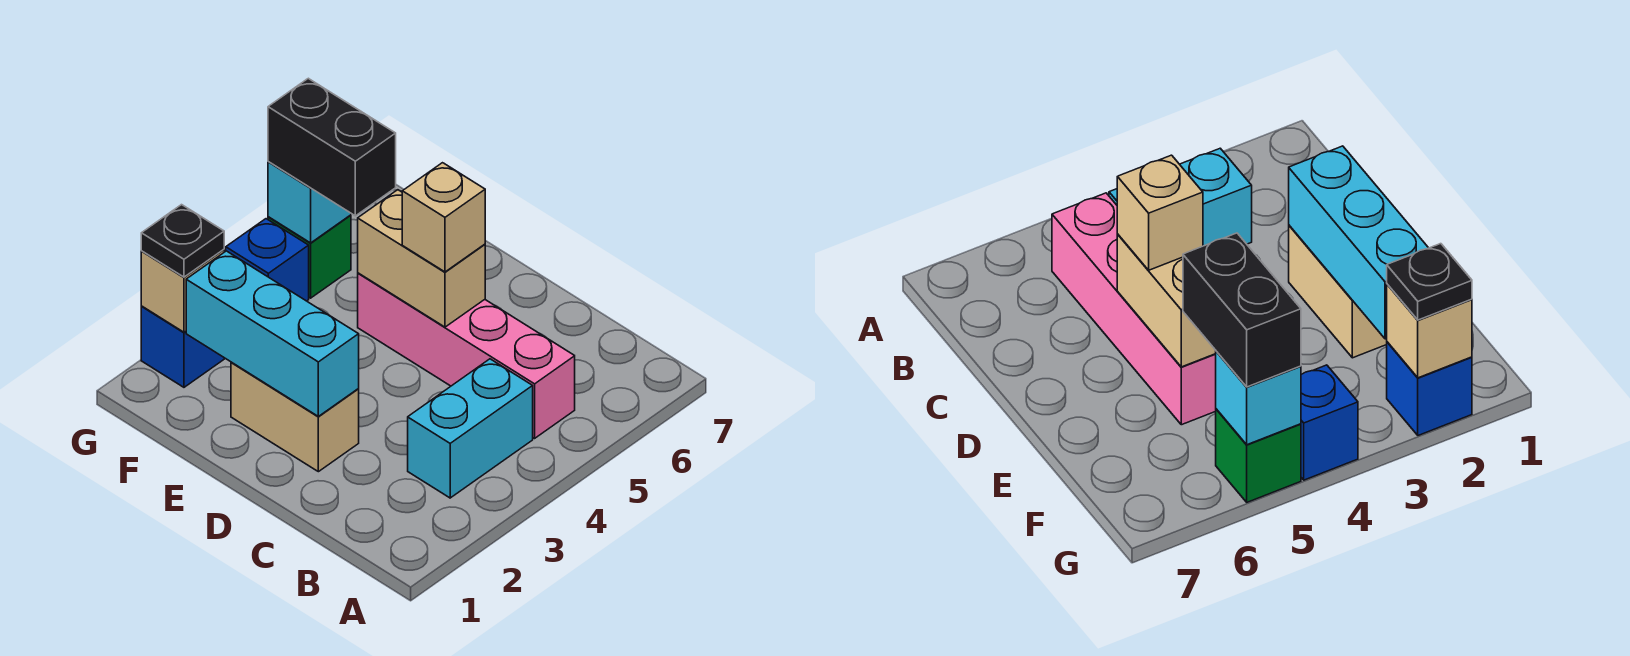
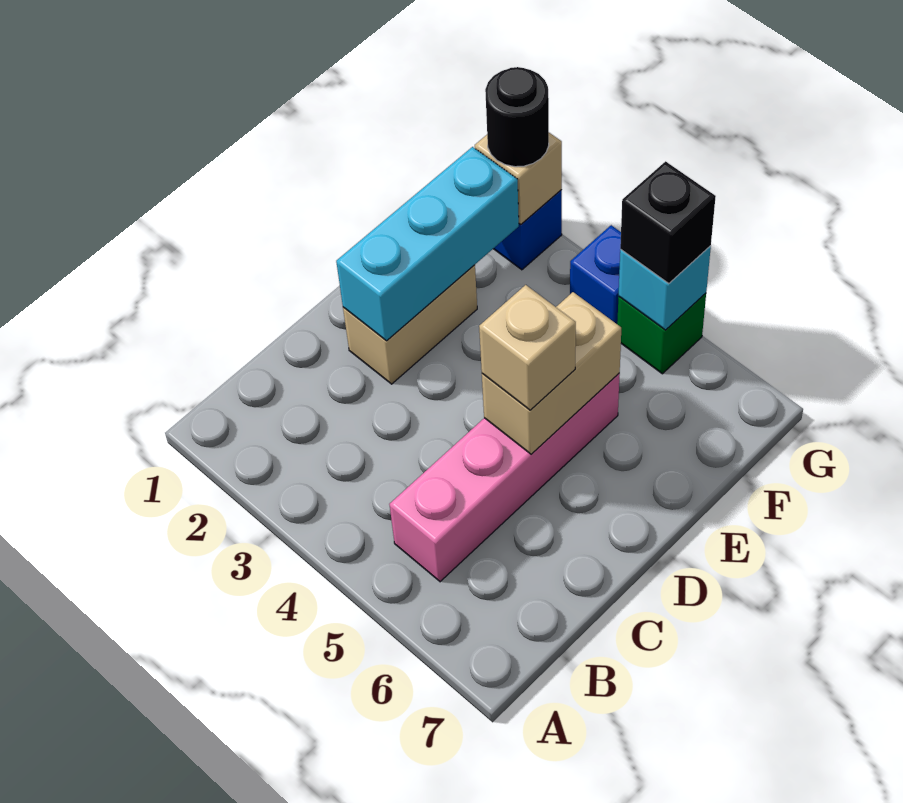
cyan brick B3:B4 level 1 -> none
black brick F5:G5 level 3 -> black brick G5 level 3
black plate G2 level 3 -> black round brick G2 level 3

